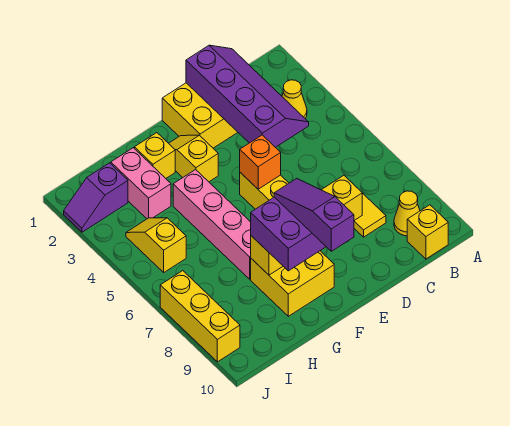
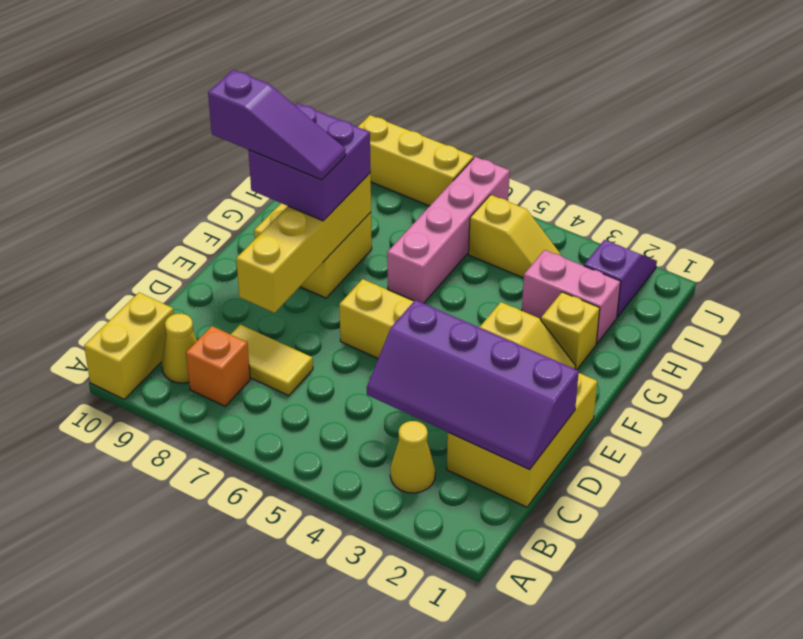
yellow brick B10 level 1 -> yellow brick A10:B10 level 1
orange brick E5 level 2 -> orange brick B8 level 1
pink brick G4:G7 level 1 -> pink brick G6:J6 level 1

